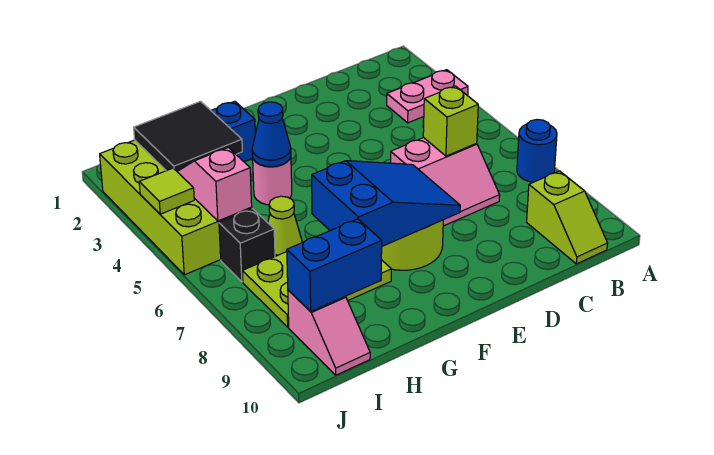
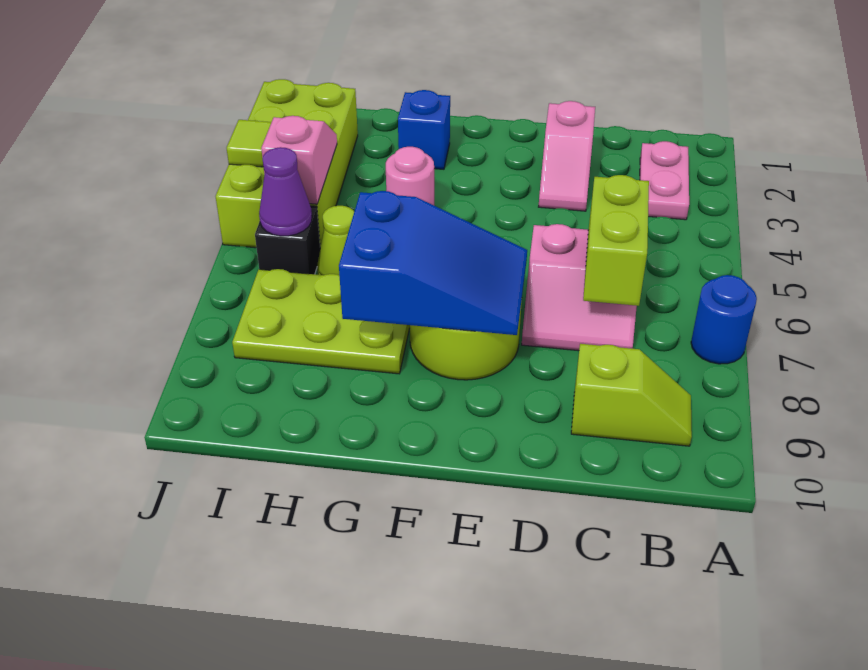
pink plate A3:B3 level 1 -> pink plate B2:B3 level 1
lime slope B9:B10 level 1 top 9 -> lime slope B9:C9 level 1 top C
lime brick C6 level 2 -> lime brick C6:C7 level 2
blue cone G4 level 2 -> none
black tile H2:I3 level 2 -> none
blue brick H9:I9 level 2 -> none
none -> purple cone I6 level 2
pink slope I9:I10 level 1 top 9 -> pink slope D2:D3 level 1 top 2

